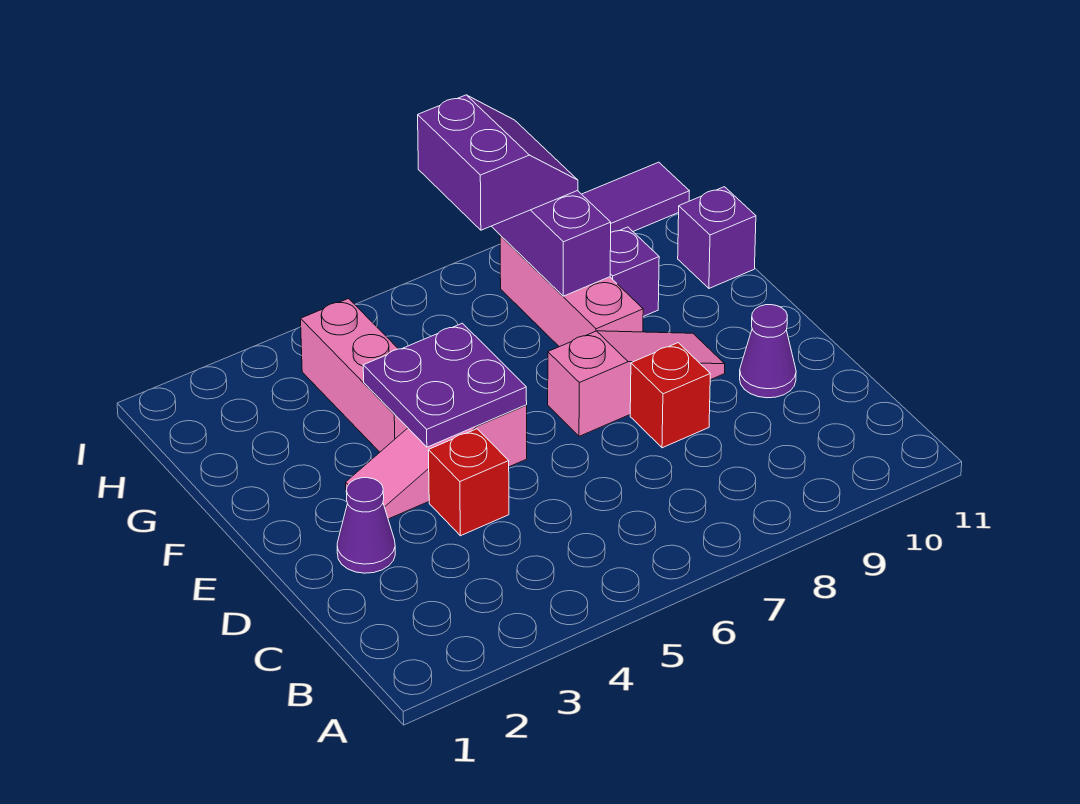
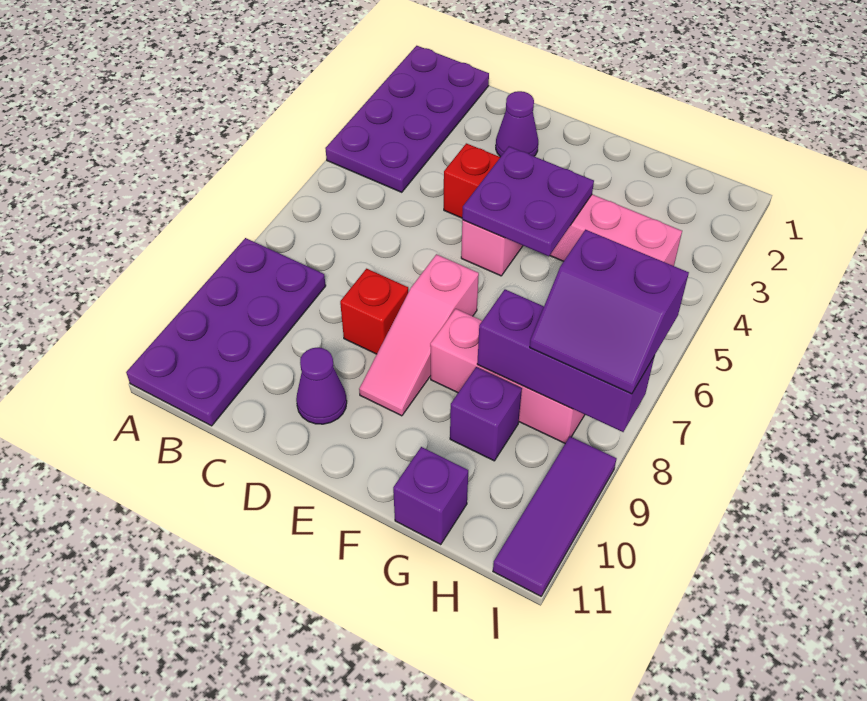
none -> purple plate A1:B4 level 1
none -> purple plate A8:B11 level 1

